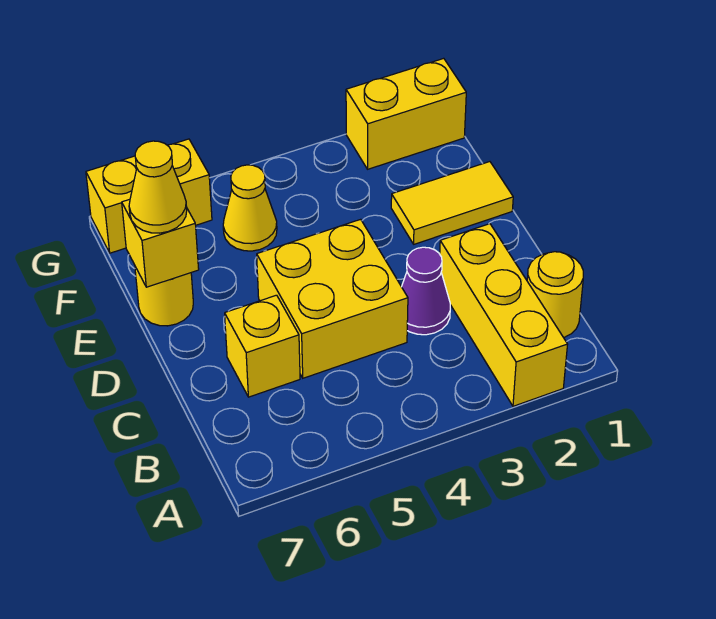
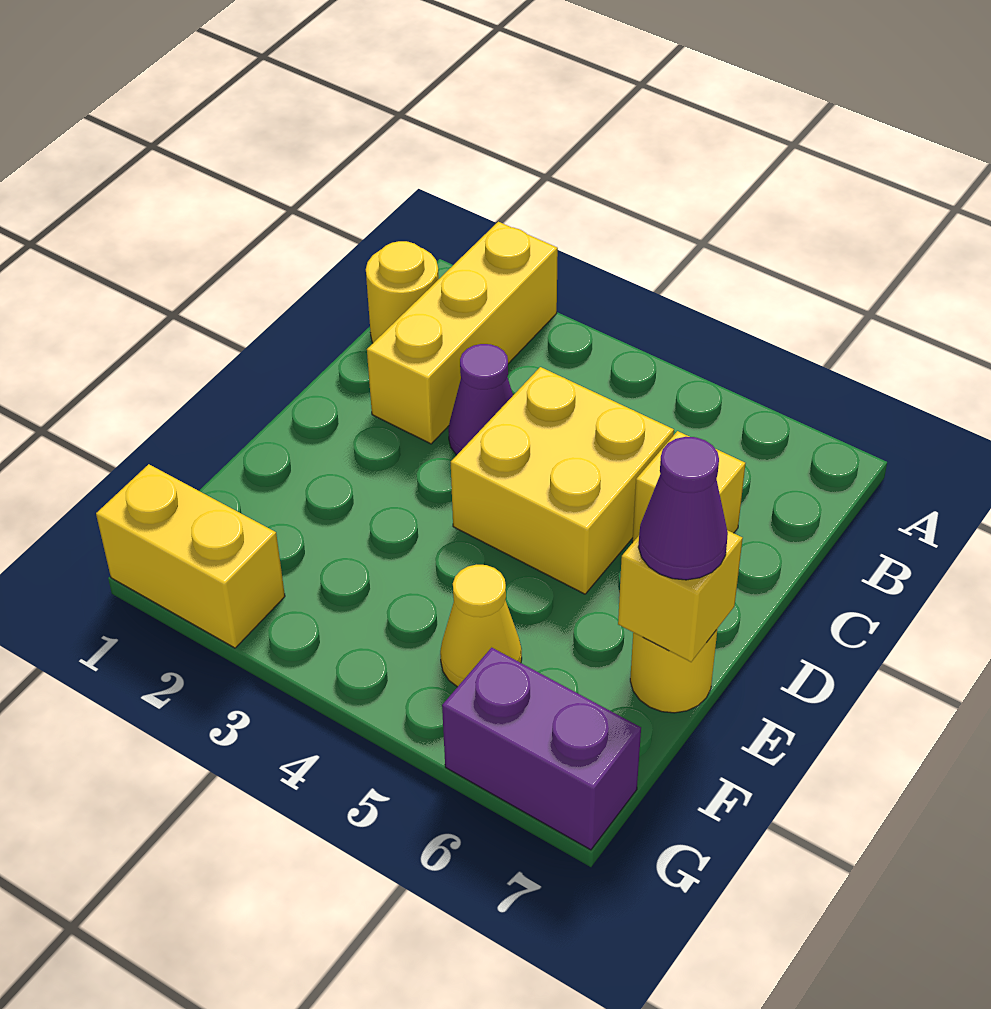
yellow tile E1:E2 level 1 -> none
yellow cone E7 level 3 -> purple cone E7 level 3
yellow brick G6:G7 level 1 -> purple brick G6:G7 level 1

